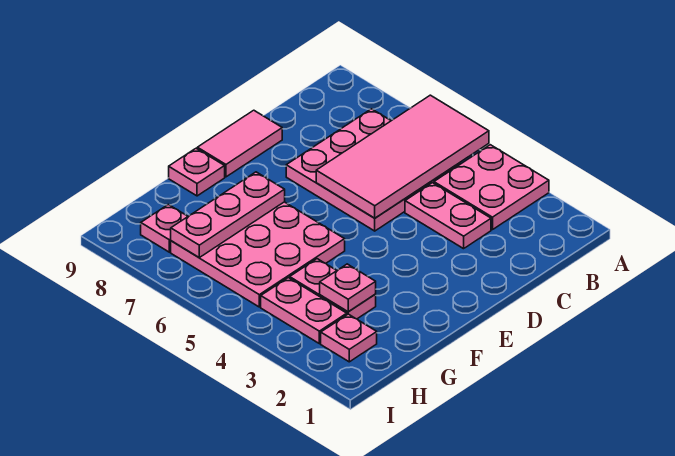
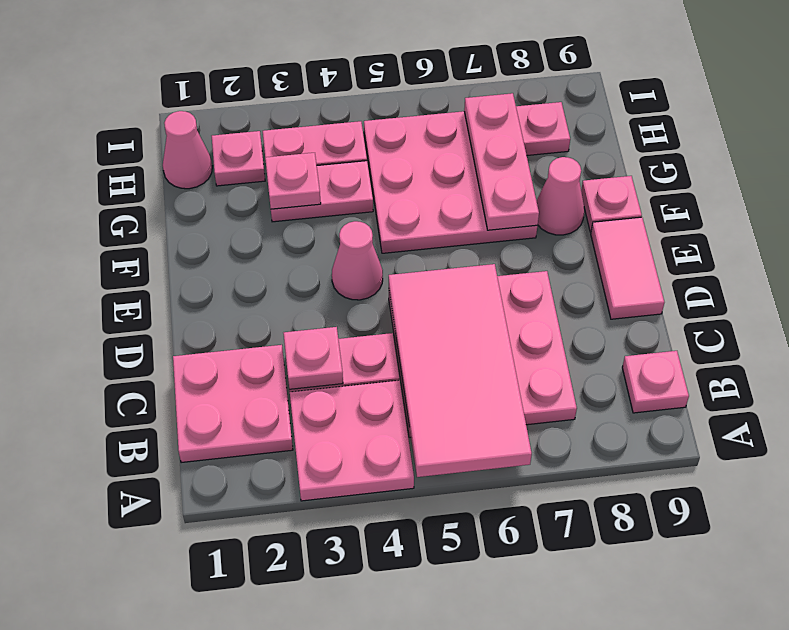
none -> pink plate B1:C2 level 1
none -> pink plate B9 level 1
none -> pink plate C3 level 2
none -> pink cone E4 level 1
none -> pink cone F8 level 1
none -> pink cone H1 level 1

